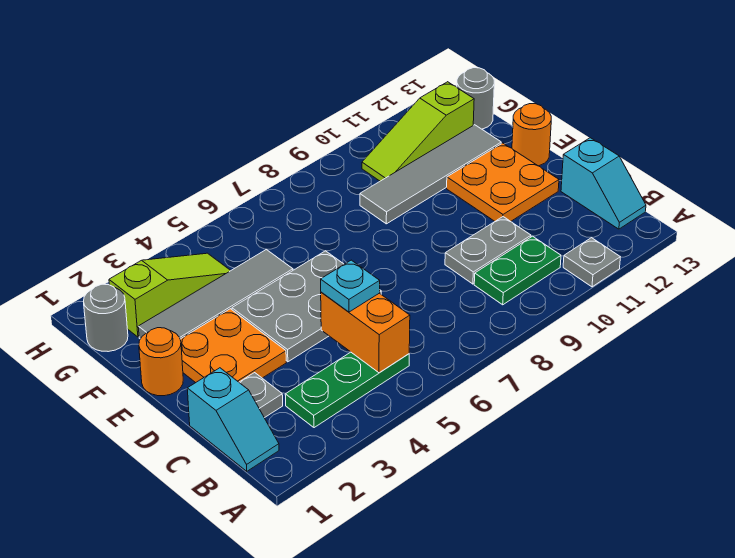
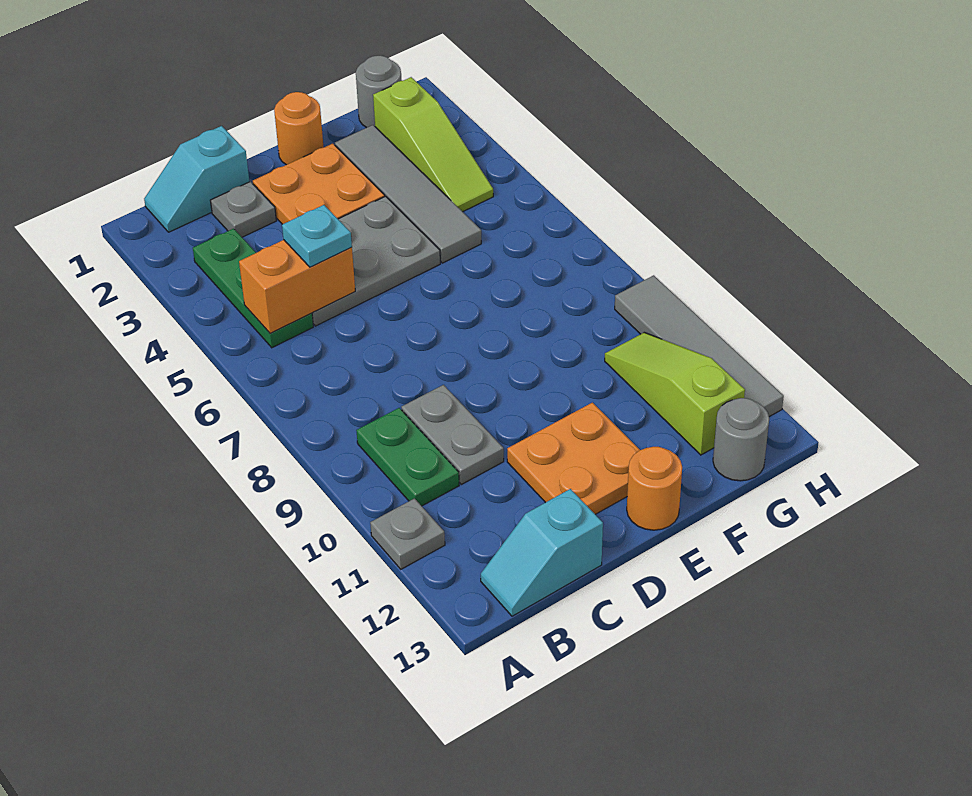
grey plate D4:E6 level 1 -> grey plate C4:E5 level 1
grey tile F9:F12 level 1 -> grey tile H9:H12 level 1

